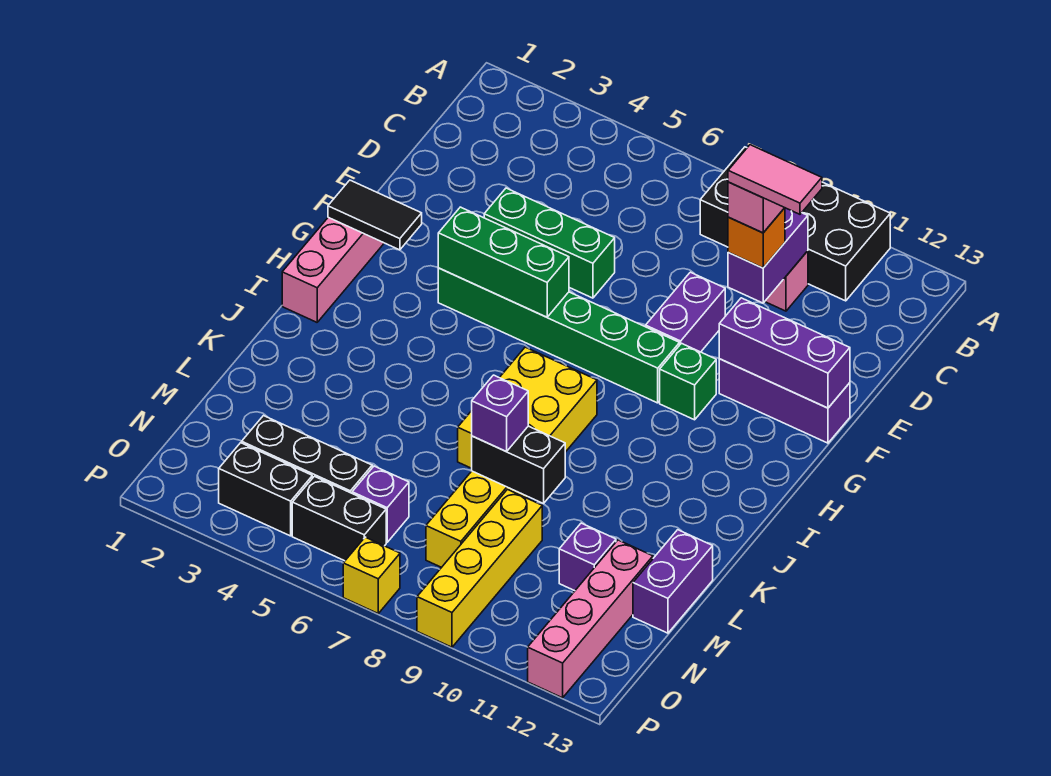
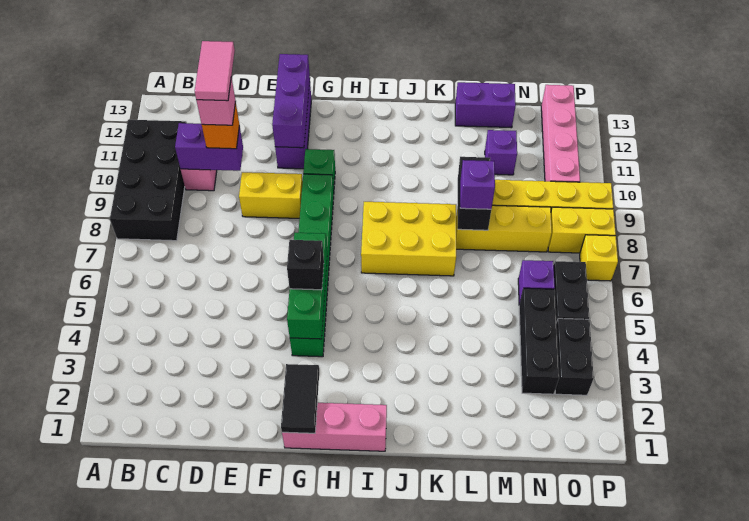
green brick E4:E6 level 1 -> none
purple brick E9:F9 level 1 -> yellow brick E9:F9 level 1
none -> black brick G5 level 3
pink brick M12:P12 level 1 -> pink brick O10:O13 level 1
none -> yellow brick O8:P8 level 1

